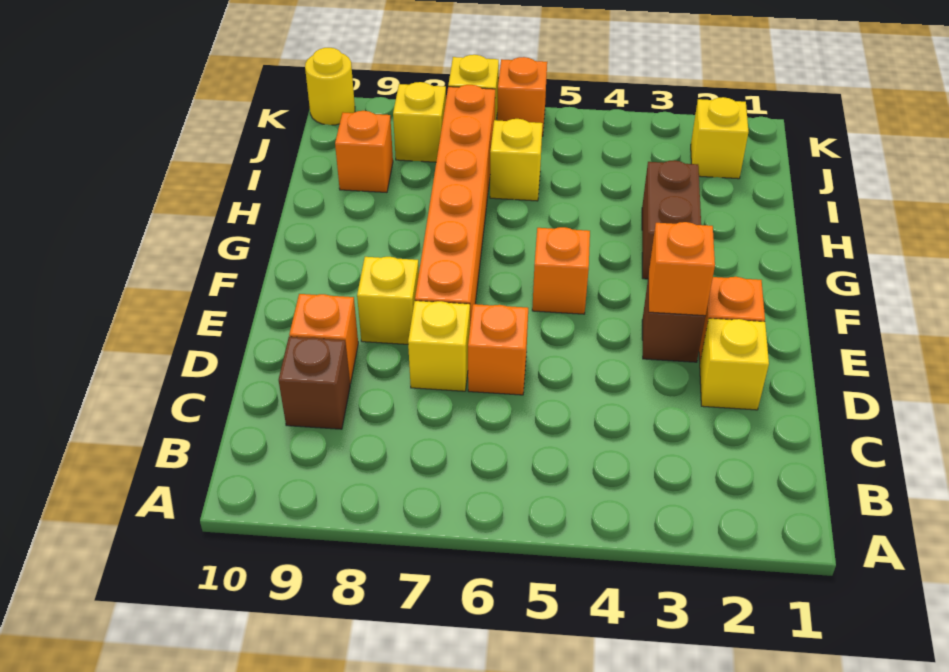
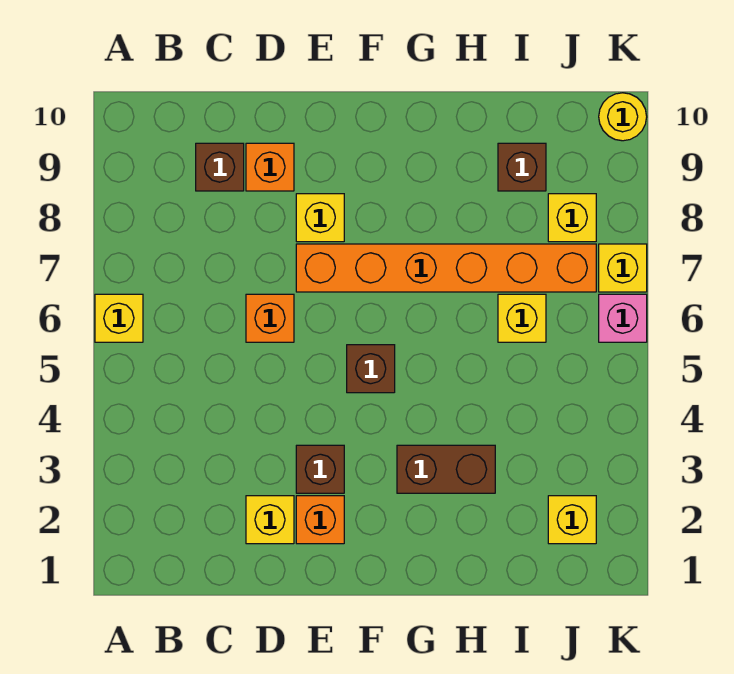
yellow brick D7 level 1 -> yellow brick A6 level 1
orange brick E3 level 2 -> none
orange brick F5 level 1 -> brown brick F5 level 1
orange brick I9 level 1 -> brown brick I9 level 1
orange brick K6 level 1 -> pink brick K6 level 1

